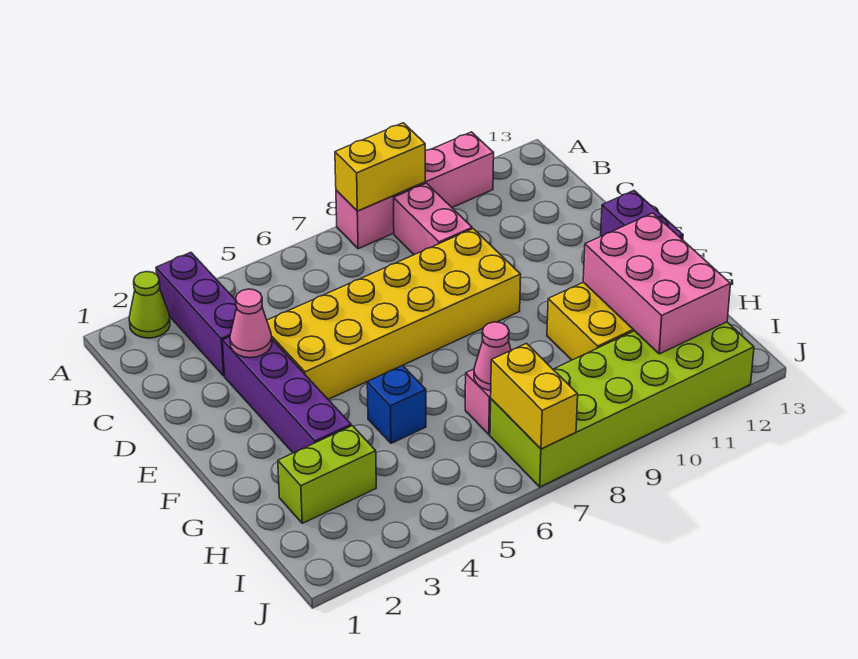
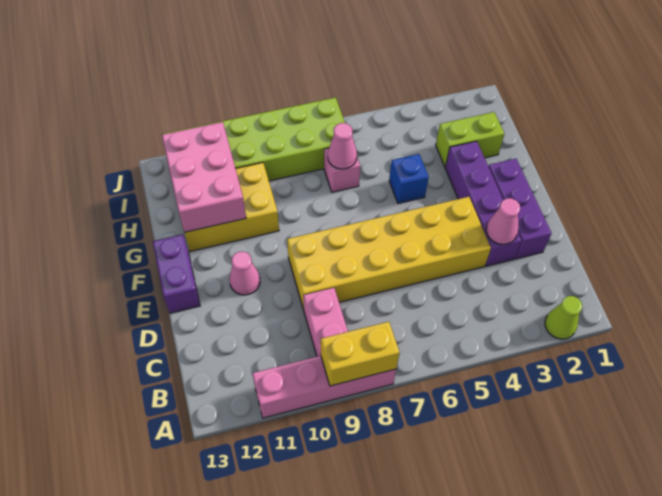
purple brick A3:C3 level 1 -> purple brick D2:F2 level 1
none -> pink cone E11 level 1
yellow brick I7:J7 level 2 -> none

